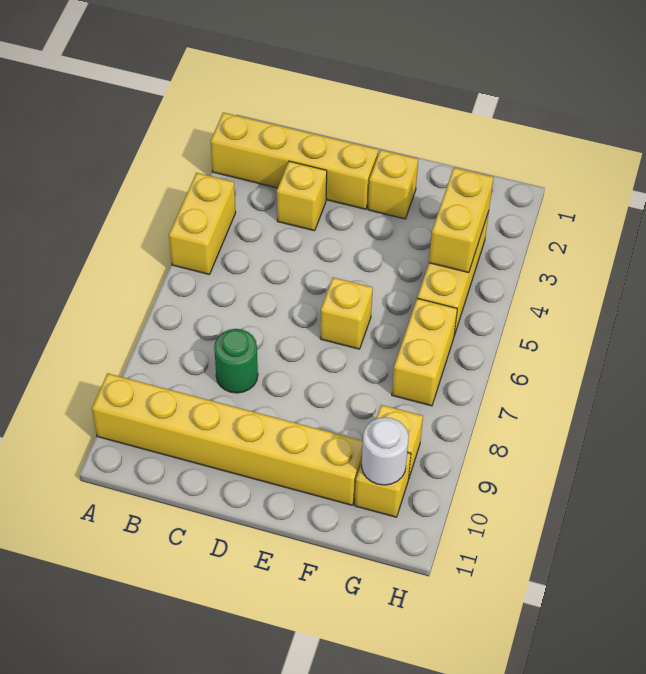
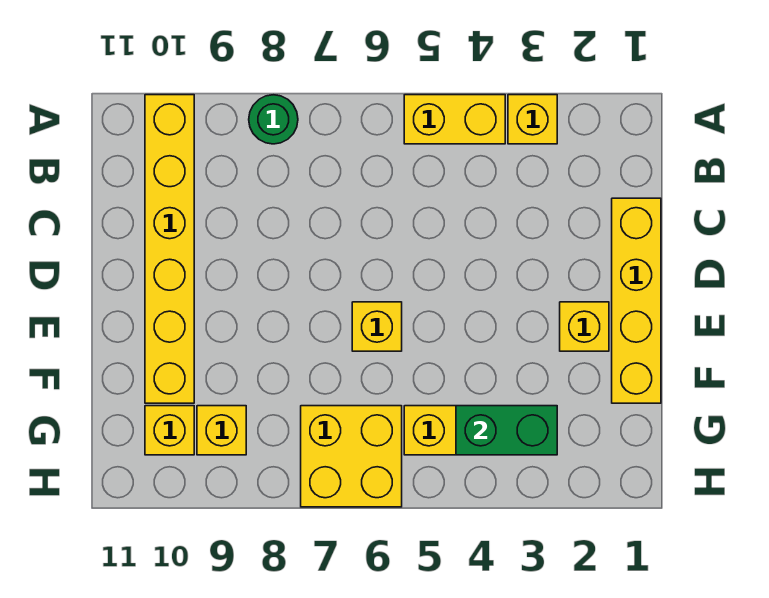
yellow brick A2:D2 level 1 -> yellow brick C1:F1 level 1
yellow brick C3 level 1 -> yellow brick A3 level 1
green round brick C8 level 1 -> green round brick A8 level 1
yellow brick G3:G4 level 2 -> green brick G3:G4 level 2
yellow brick G6:G7 level 1 -> yellow brick G6:H7 level 1
white round brick G10 level 2 -> none

